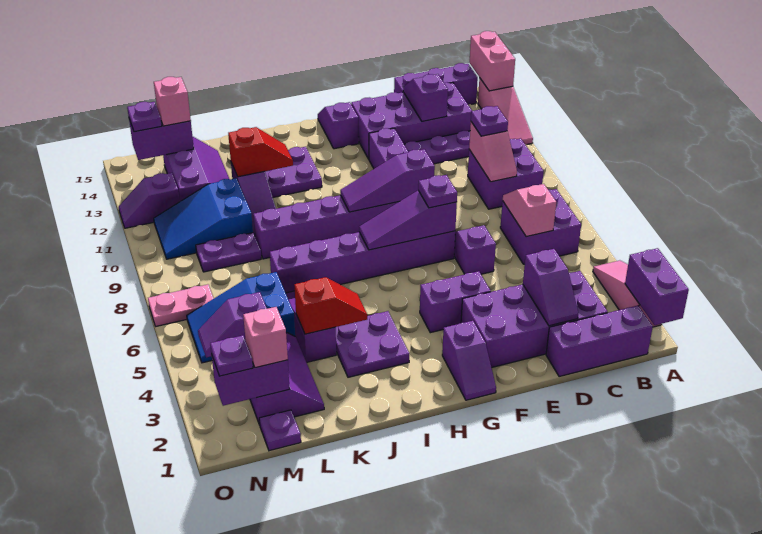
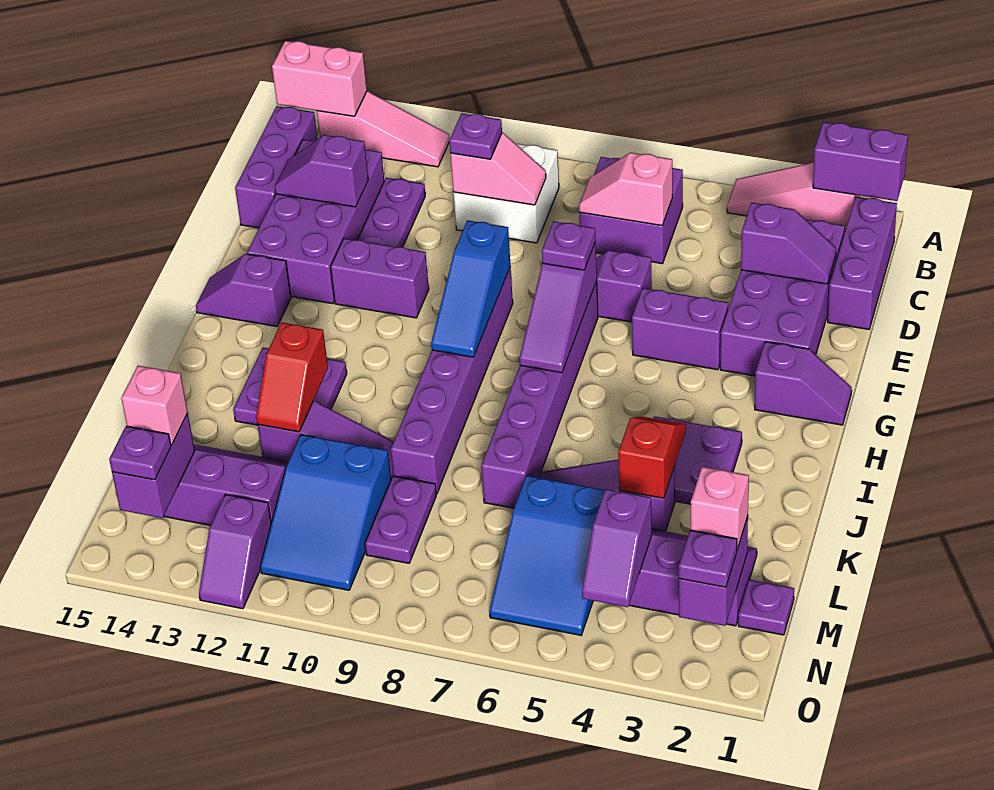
purple brick B9:C10 level 1 -> white brick B9:C10 level 1
purple brick F4:G4 level 1 -> purple brick F4:F5 level 1
purple slope F9:H9 level 2 top F -> blue slope F9:H9 level 2 top F
red slope J12:K12 level 2 top K -> red slope J12:K12 level 2 top J
pink plate N7:O7 level 1 -> none

